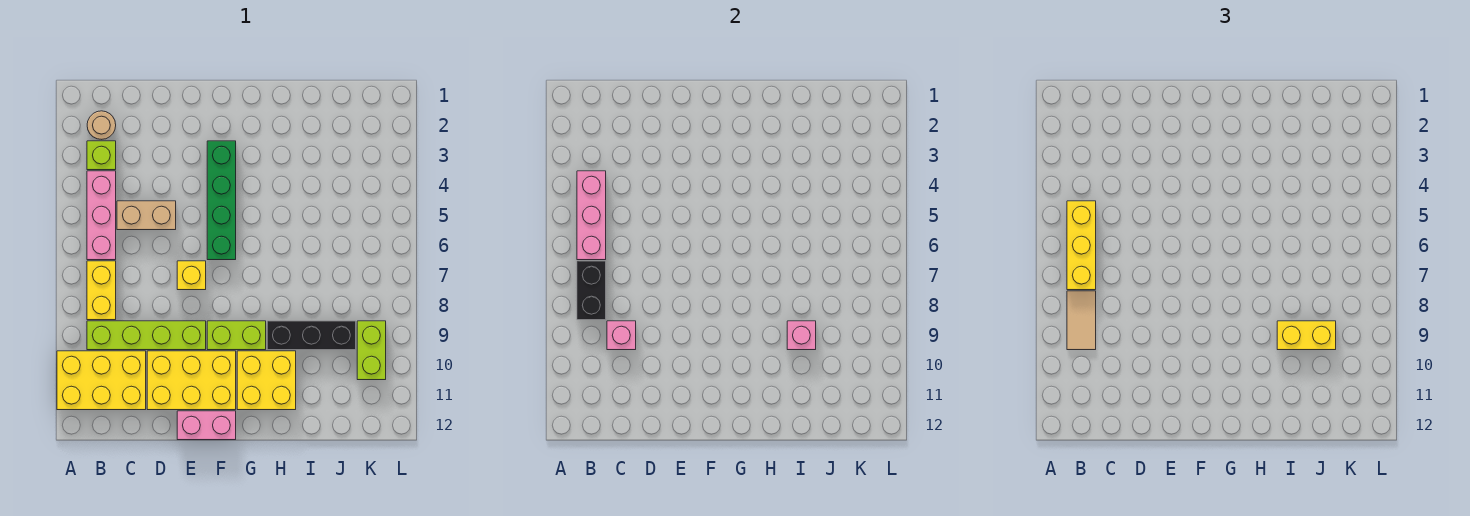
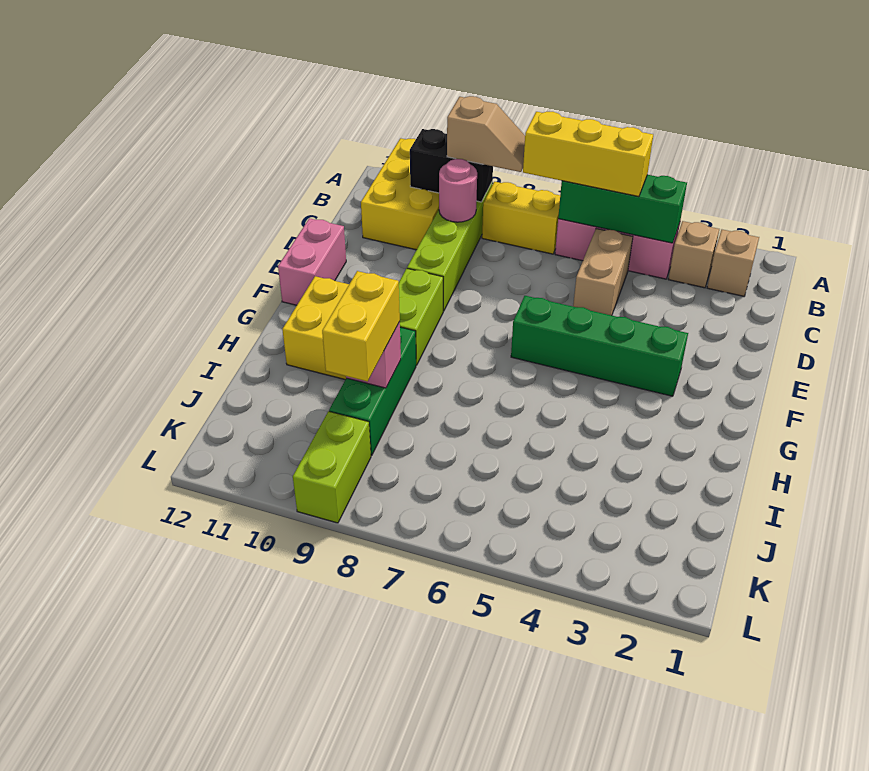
tan round brick B2 level 1 -> tan brick B2 level 1
lime brick B3 level 1 -> tan brick B3 level 1
pink brick B4:B6 level 2 -> green brick B4:B6 level 2
black brick B7:B8 level 2 -> black brick B9:B10 level 2
tan tile B8:B9 level 3 -> tan slope B8:B9 level 3 top 9
pink brick C9 level 2 -> pink round brick C9 level 2
yellow brick D10:F11 level 1 -> none
yellow brick E7 level 1 -> none
black brick H9:J9 level 1 -> green brick H9:J9 level 1
lime brick K9:K10 level 1 -> lime brick K9:L9 level 1

